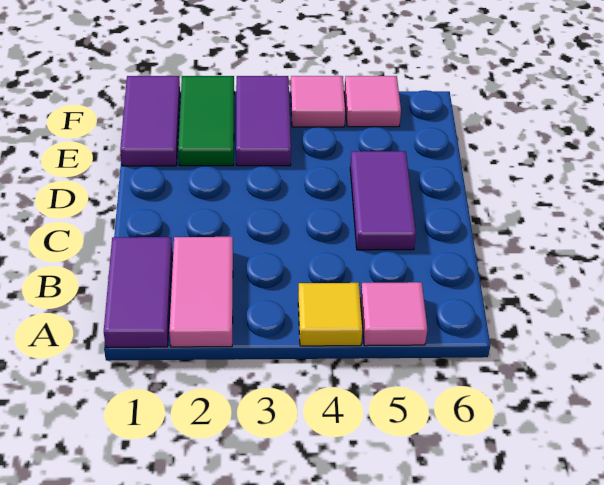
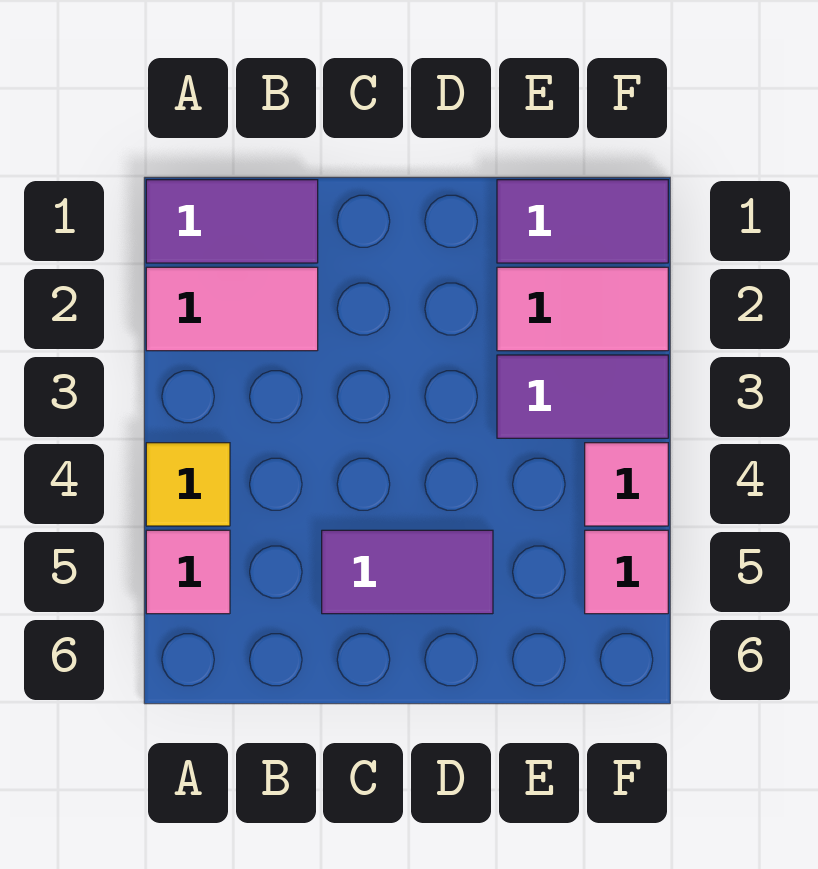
green tile E2:F2 level 1 -> pink tile E2:F2 level 1

